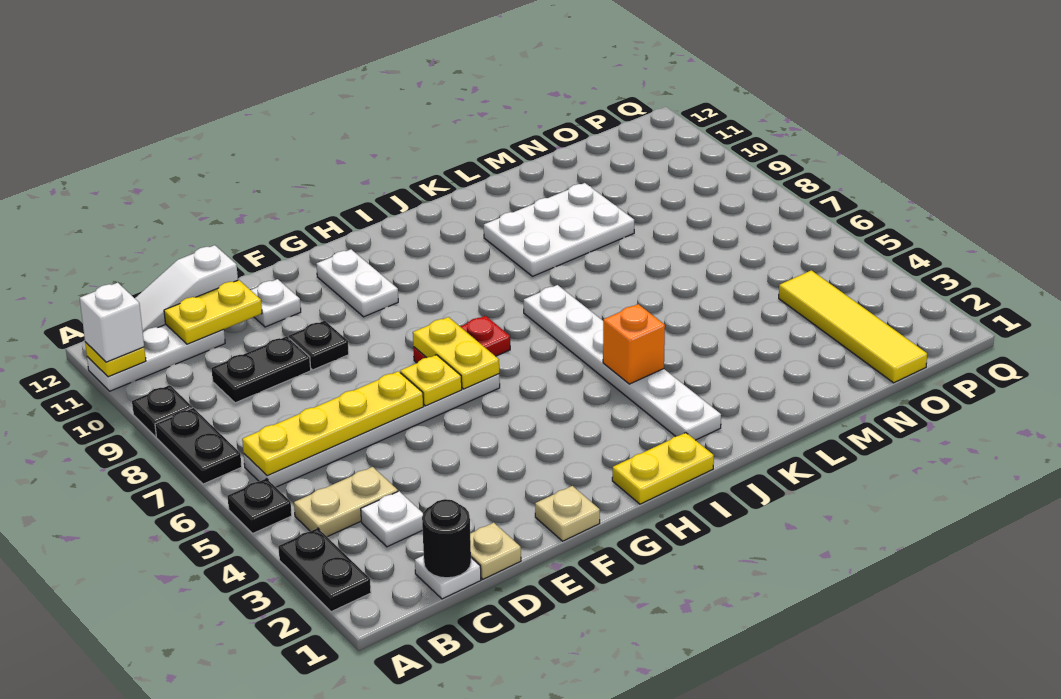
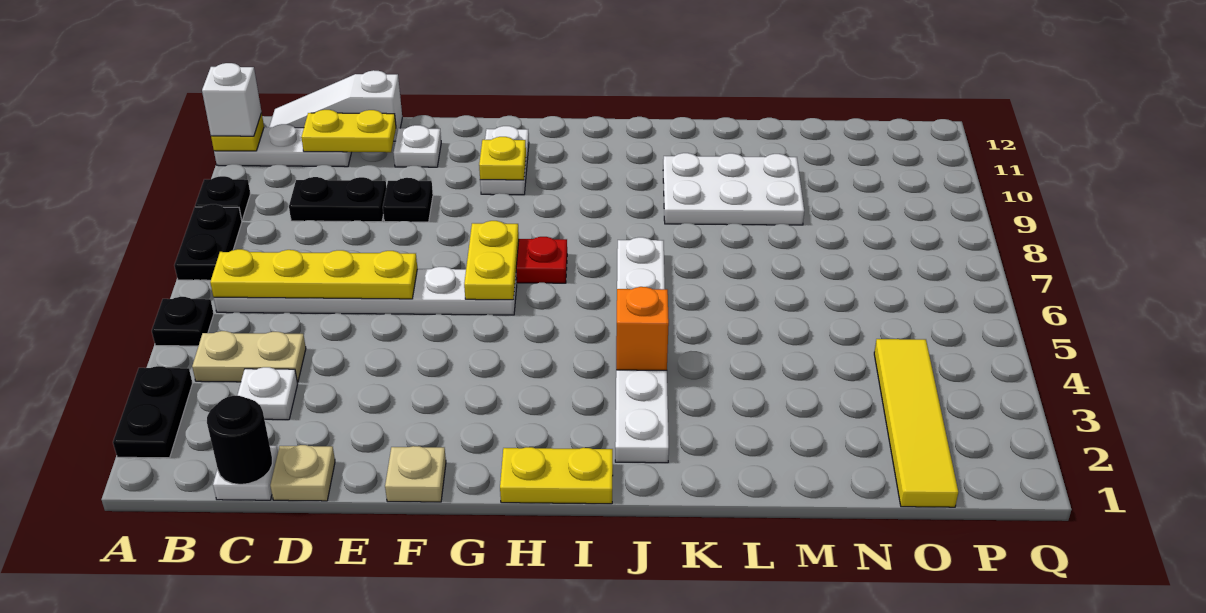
yellow plate F6 level 2 -> yellow plate G10 level 2

